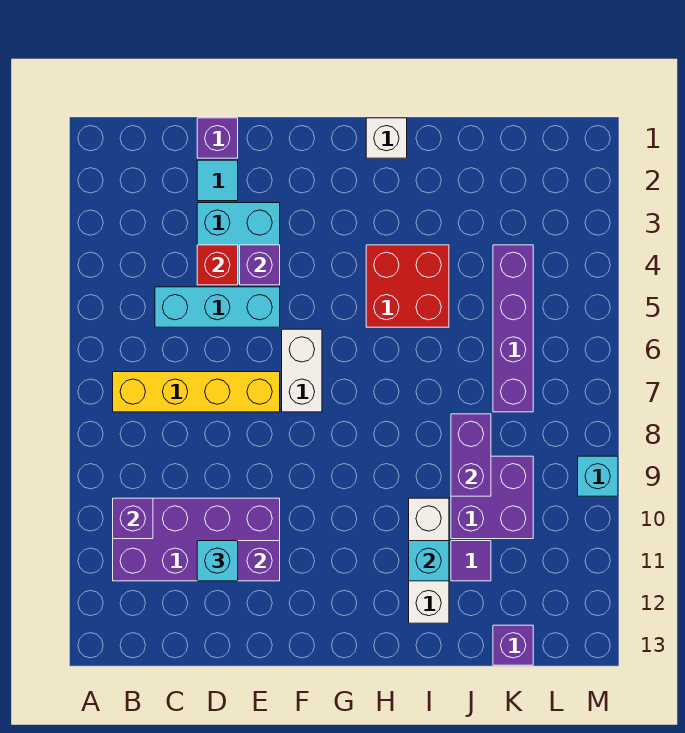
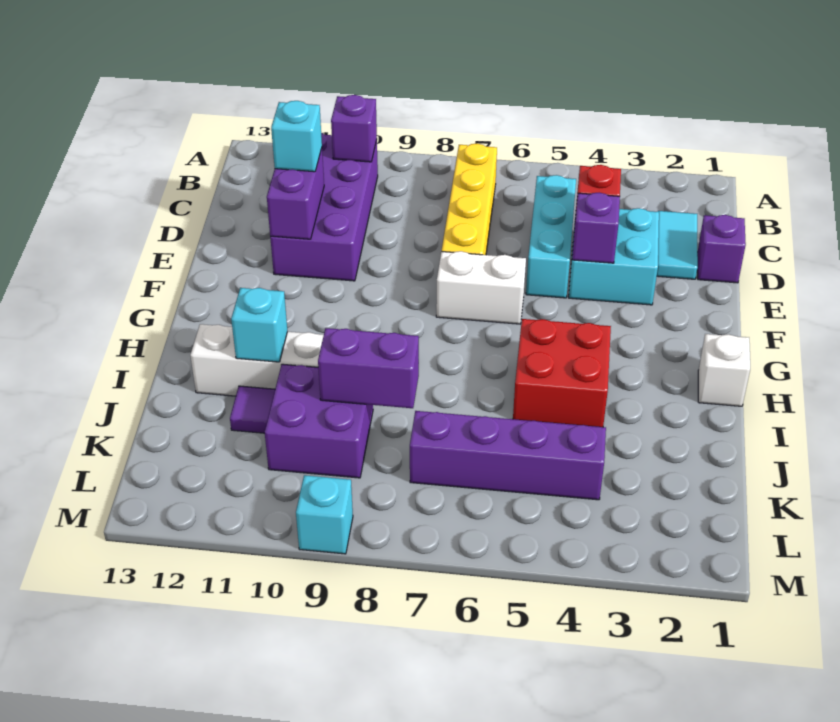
cyan tile D2 level 1 -> cyan tile C2:D2 level 1
purple brick K13 level 1 -> none

